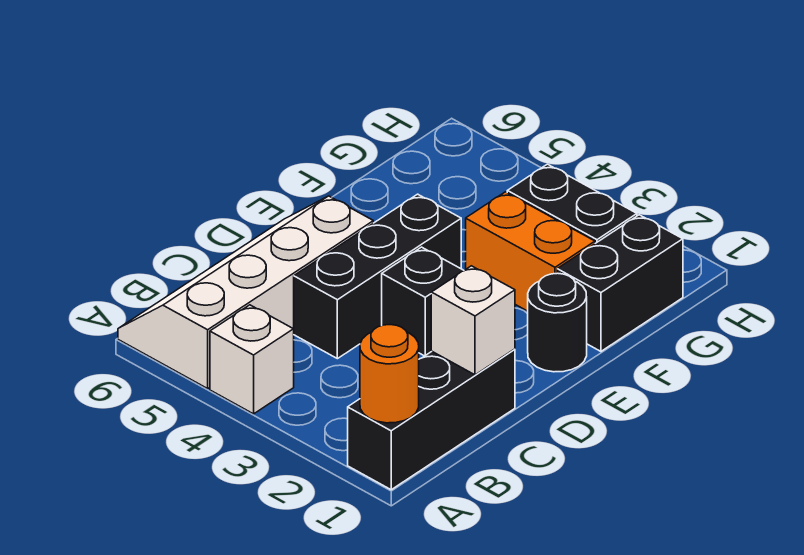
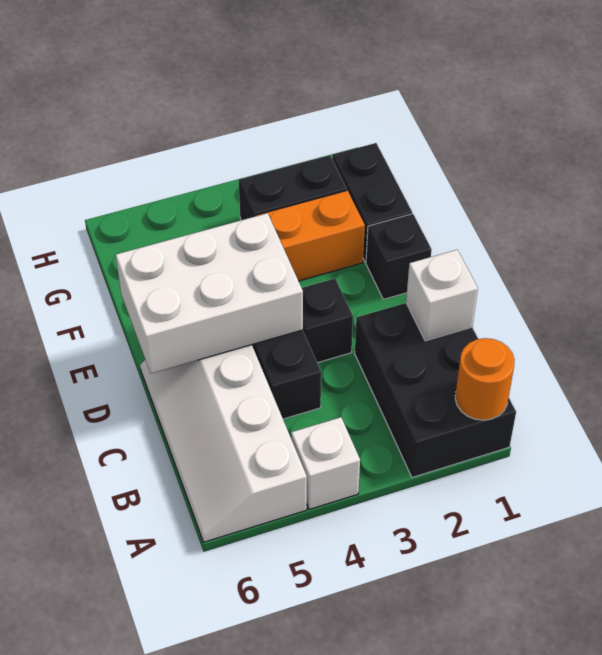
black brick A1:C1 level 1 -> black brick A1:C2 level 1
none -> white brick D4:E6 level 2
black round brick E1 level 1 -> black brick E1 level 1

